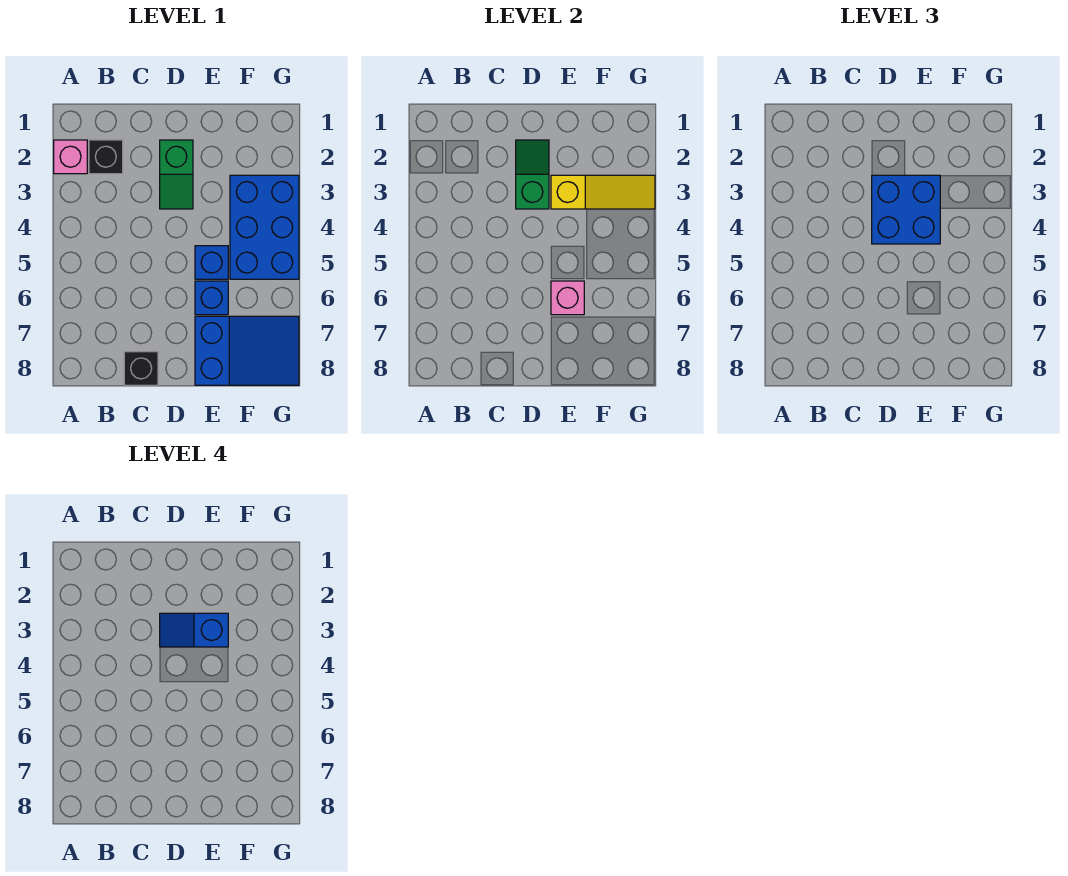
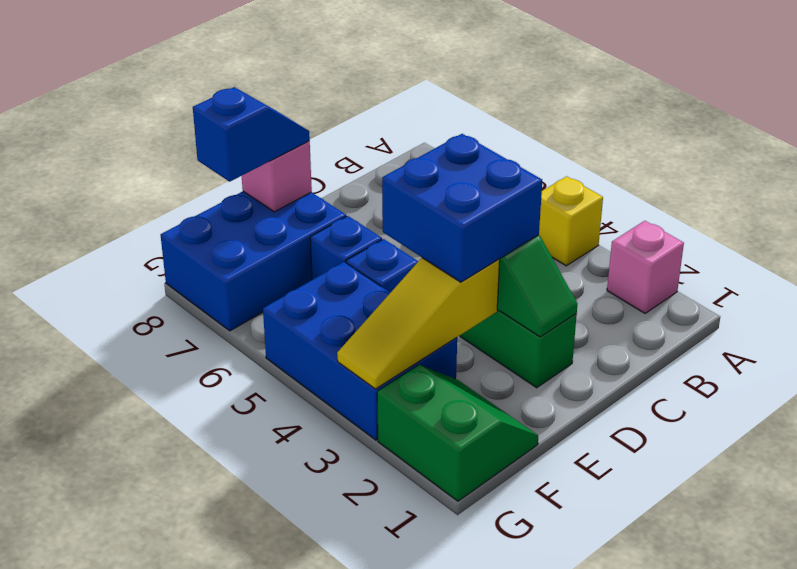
none -> yellow brick A4 level 1
black brick B2 level 1 -> none
black brick C8 level 1 -> none
blue slope D3:E3 level 4 top E -> blue slope E8:F8 level 3 top F
pink brick E6 level 2 -> pink brick E8 level 2
blue slope E7:G8 level 1 top E -> blue brick E7:G8 level 1
none -> green slope F1:G2 level 1 top G

